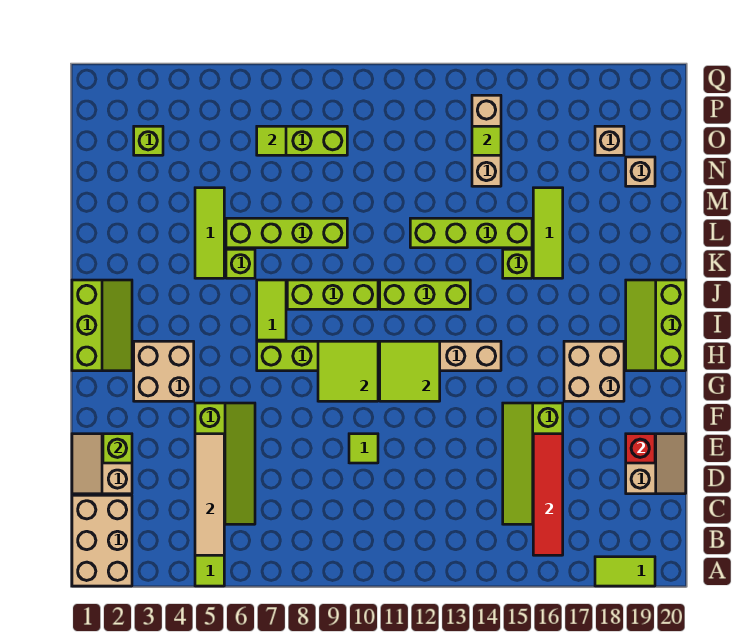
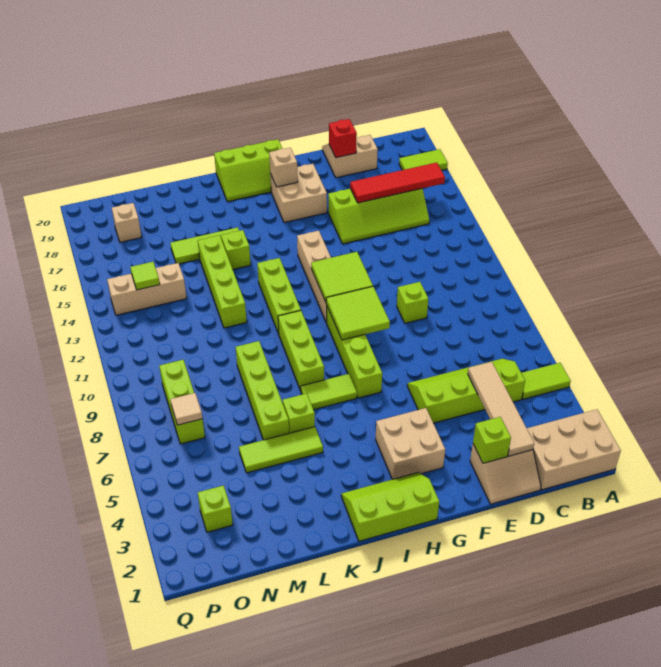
lime tile A18:A19 level 1 -> lime tile A18:B18 level 1
tan tile B5:E5 level 2 -> tan tile D2:D5 level 2
lime tile E10 level 1 -> lime brick E10 level 1
tan brick N19 level 1 -> tan brick H18 level 2
lime tile O7 level 2 -> tan tile O7 level 2

